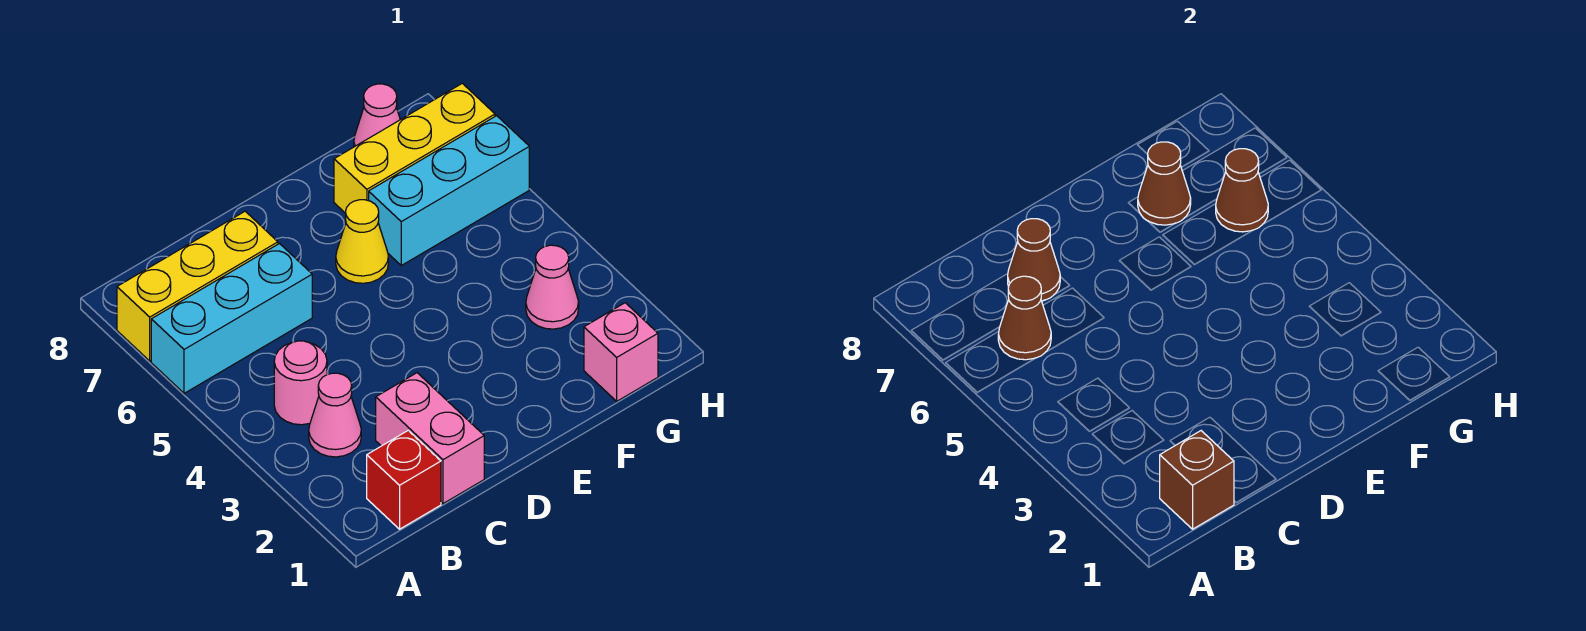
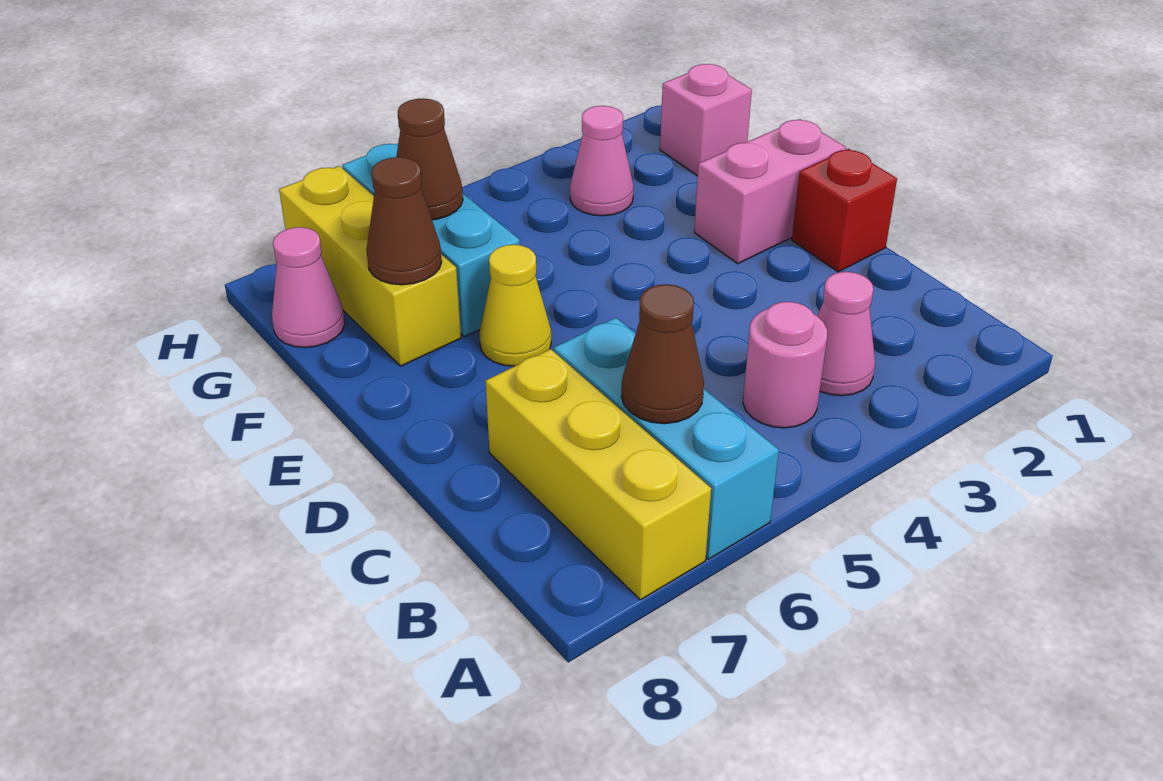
red brick B1 level 1 -> red brick D1 level 1
brown brick B1 level 2 -> none
pink brick C1:C2 level 1 -> pink brick E1:E2 level 1
brown cone C7 level 2 -> none

